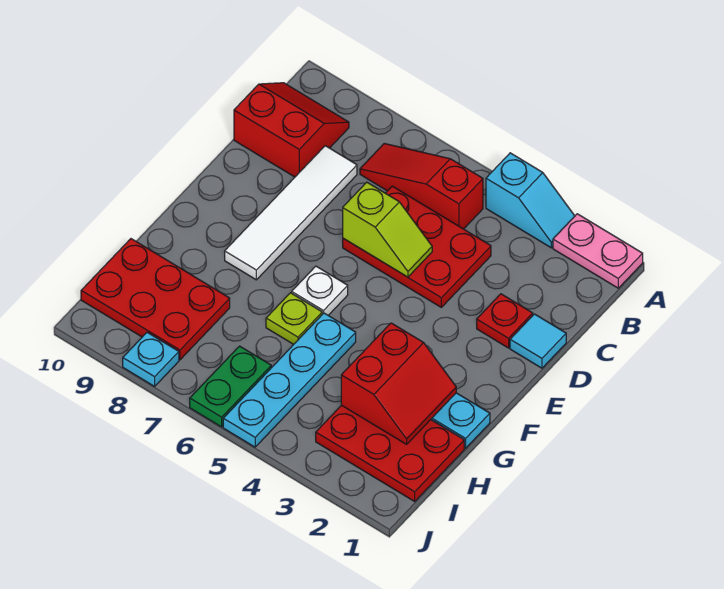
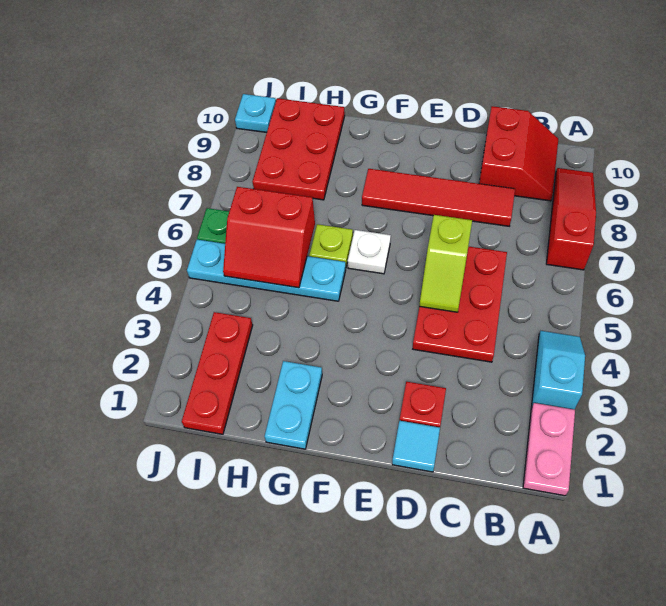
cyan slope A3:A4 level 1 top 4 -> cyan slope A3:A4 level 1 top 3
red slope B5:B7 level 1 top 5 -> red slope A7:A9 level 1 top 7
white tile C8:F8 level 1 -> red tile C8:F8 level 1
red slope G2:H3 level 2 top 3 -> red slope H5:I6 level 2 top 6
red plate H1:I3 level 1 -> red plate I1:I3 level 1
cyan plate J8 level 1 -> cyan plate J10 level 1

